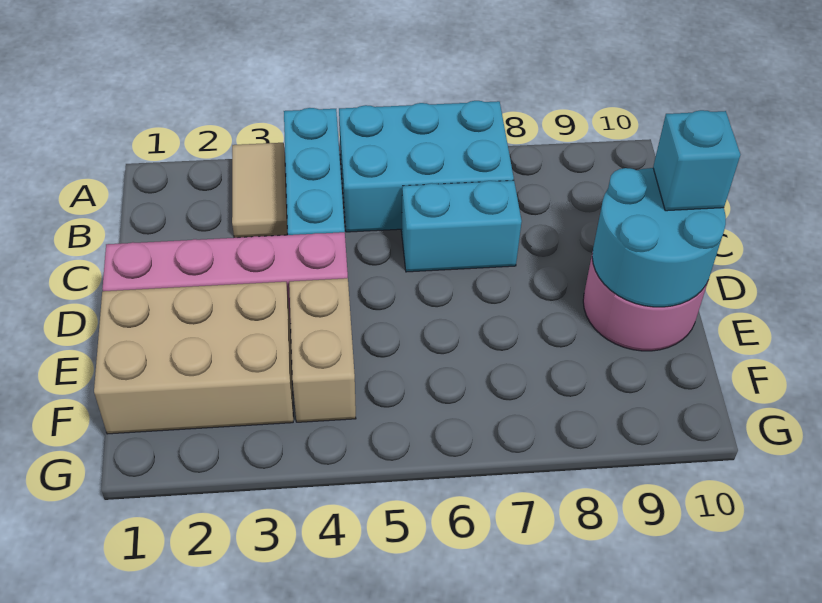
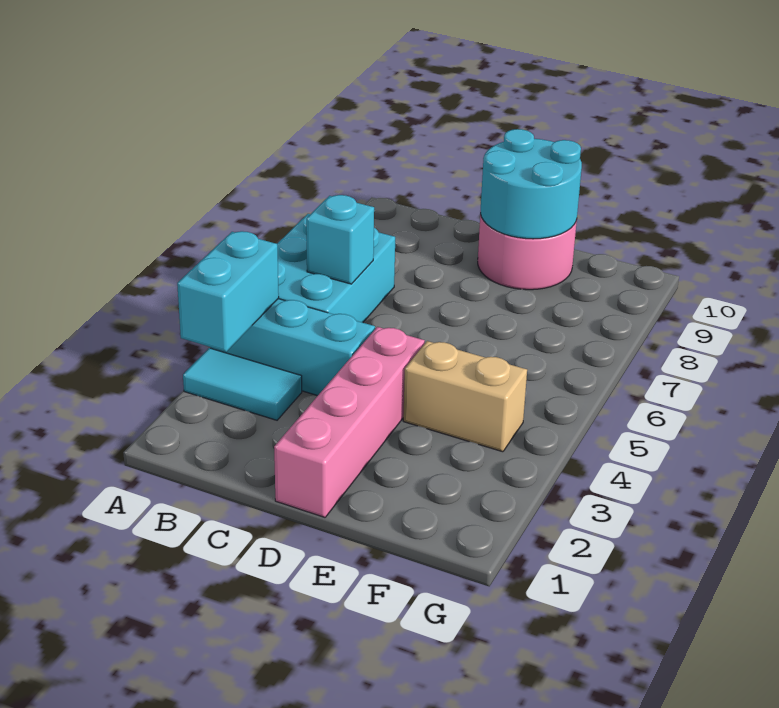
tan tile A3:B3 level 1 -> cyan tile A3:B3 level 1
cyan brick C6:C7 level 1 -> cyan brick A3:A4 level 2
cyan brick D10 level 3 -> cyan brick B6 level 2
tan brick E1:F3 level 1 -> none

